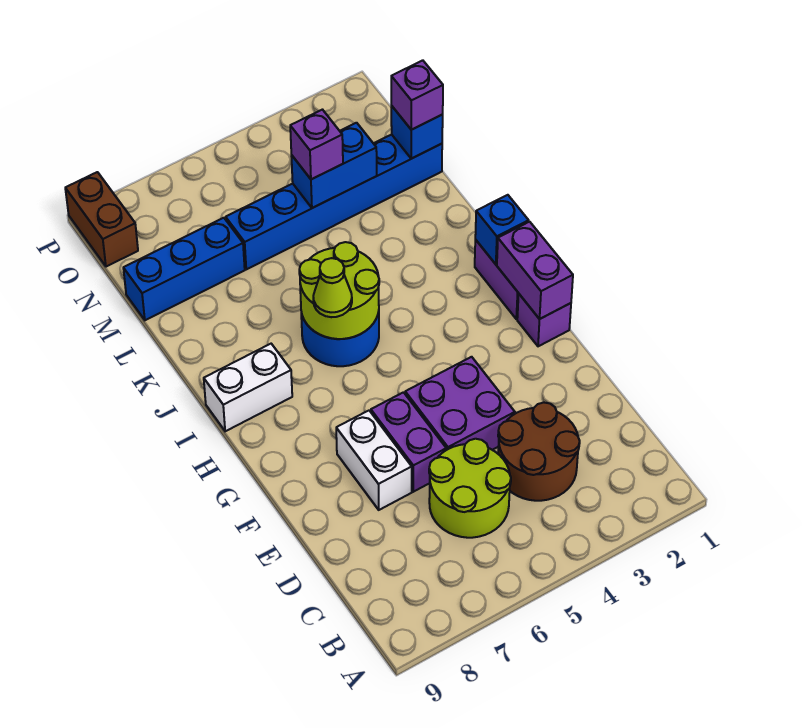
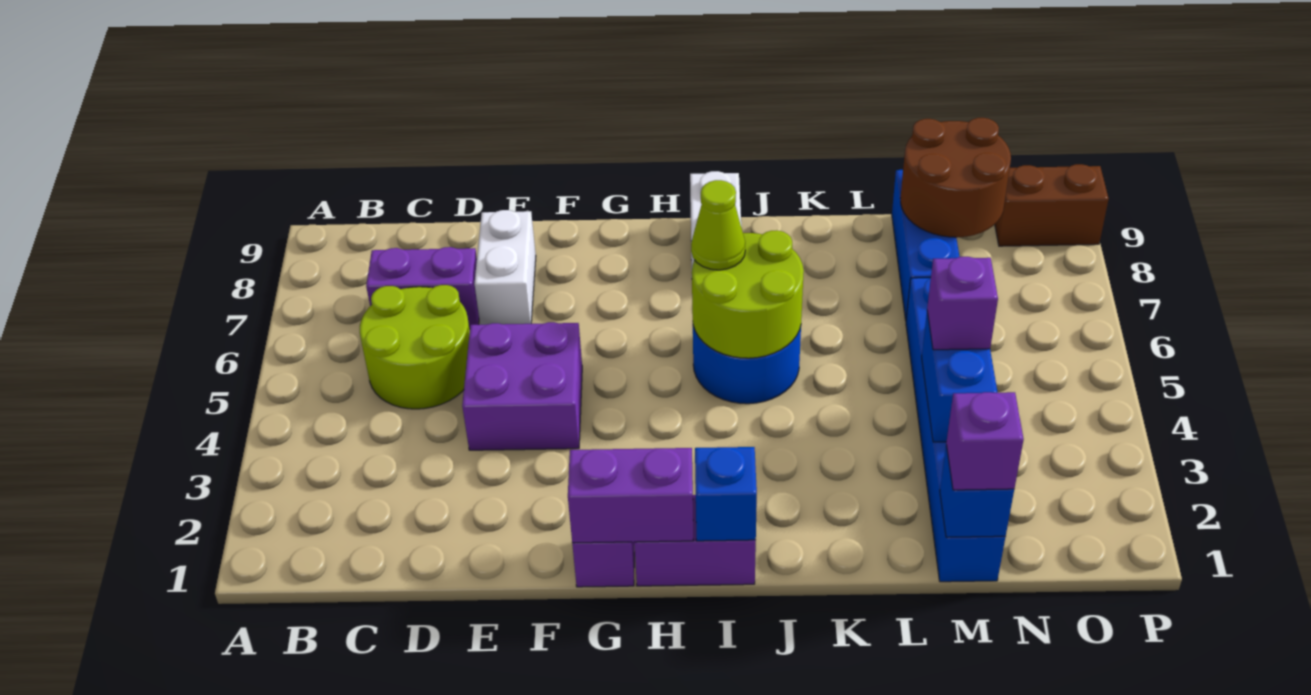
brown round brick C3:D4 level 1 -> brown round brick M8:N9 level 2
purple brick E6:F6 level 1 -> purple brick C7:D7 level 1
white brick E7:F7 level 1 -> white brick E7:E8 level 1

